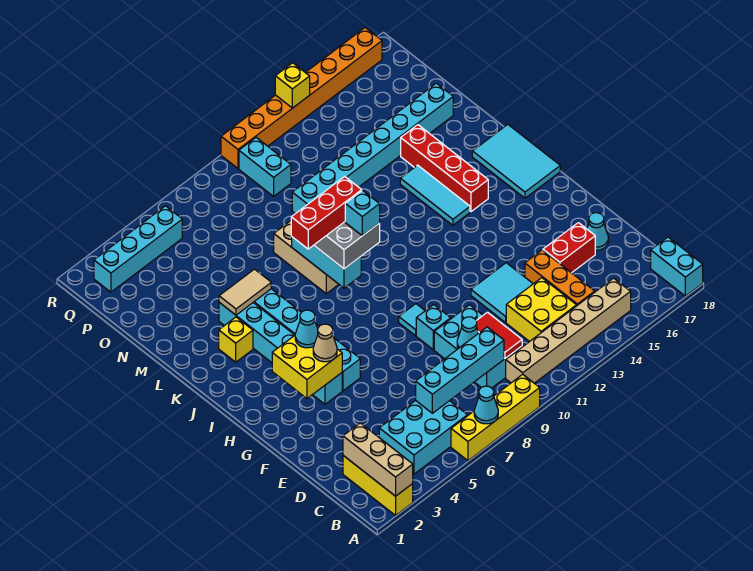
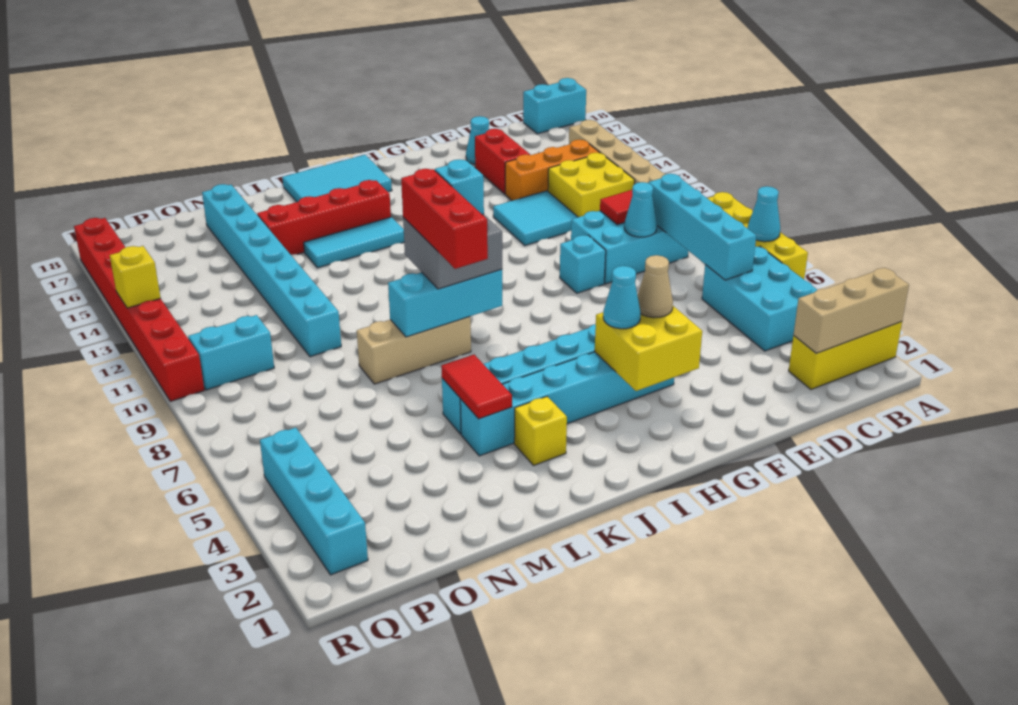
cyan tile G9 level 1 -> none
tan tile L4:L5 level 2 -> red tile L4:L5 level 2
orange brick R10:R17 level 1 -> red brick R10:R17 level 1

